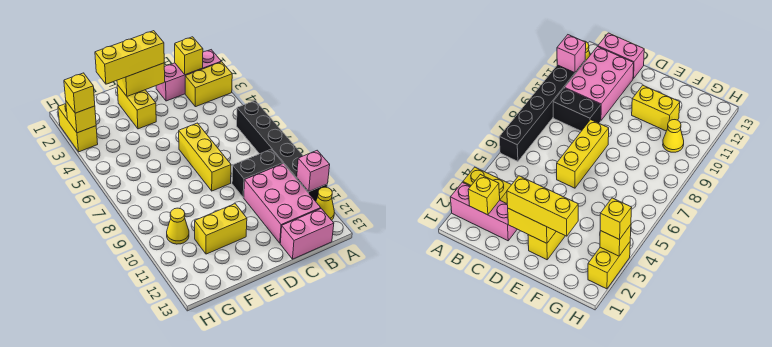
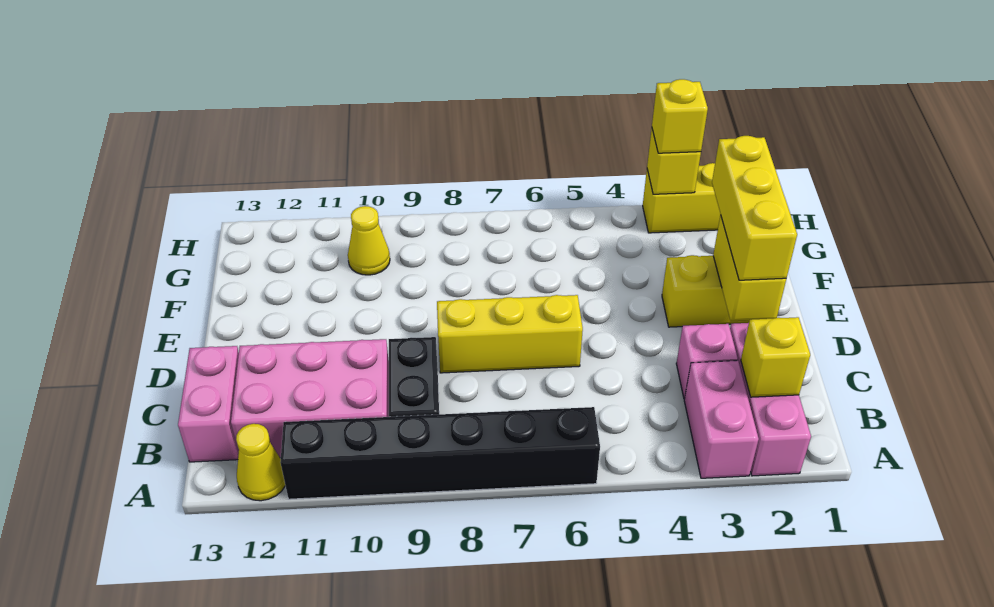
yellow brick A3:B3 level 1 -> pink brick A3:B3 level 1
pink brick A11 level 2 -> pink brick C3 level 1
yellow brick E11:F11 level 1 -> none

